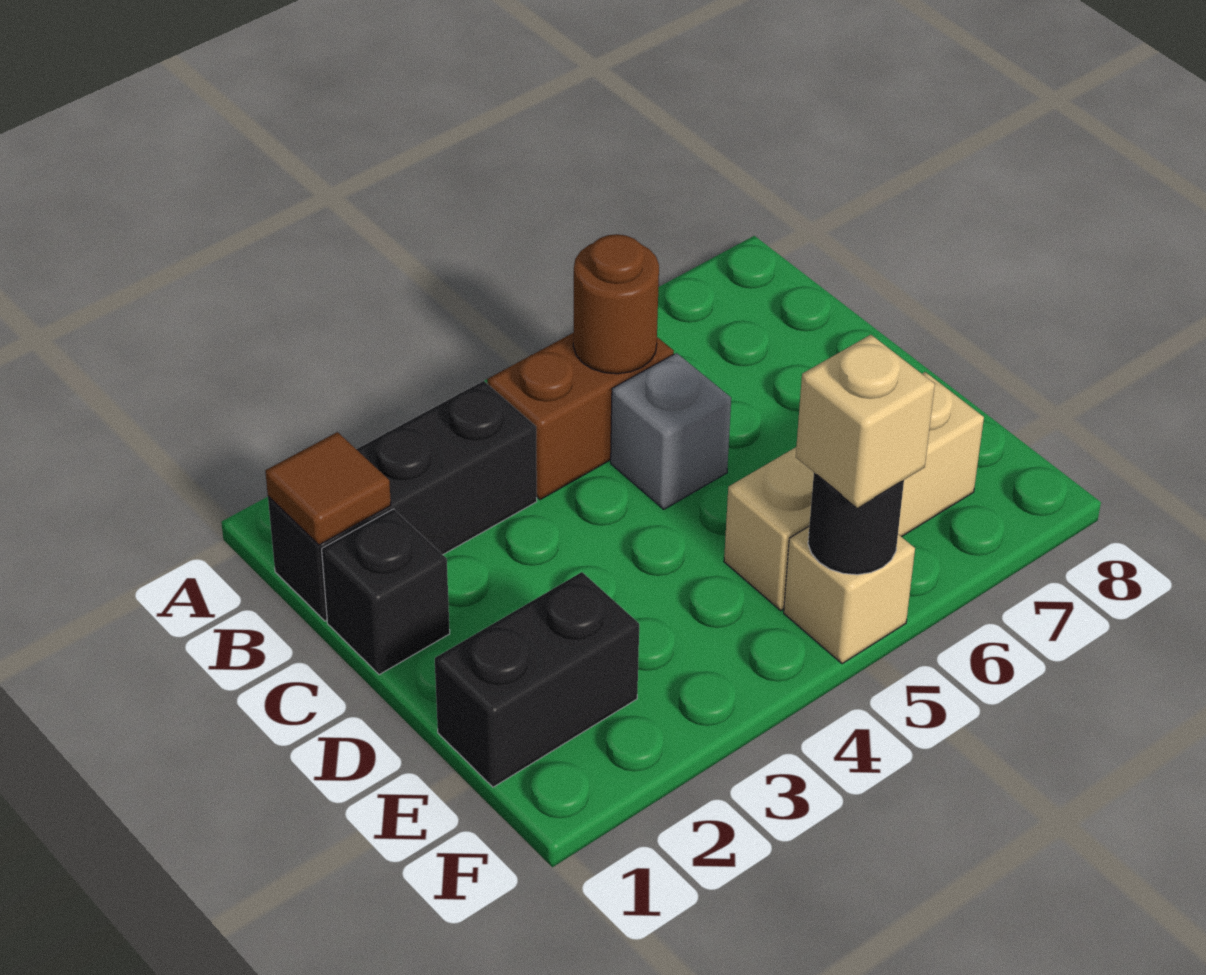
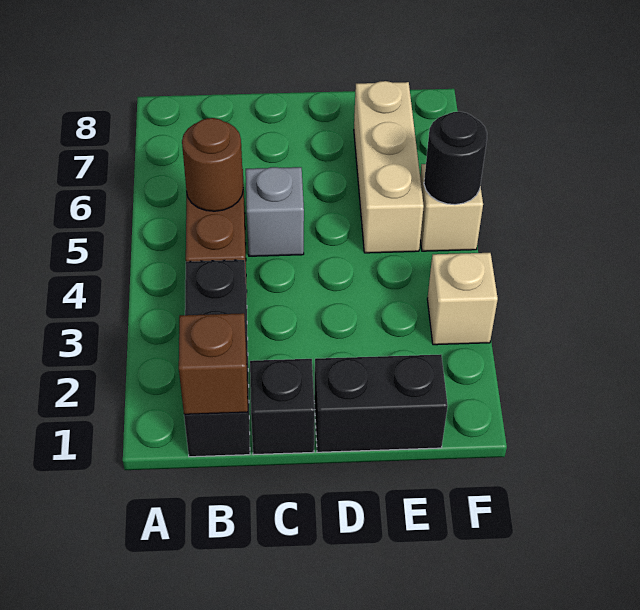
brown tile B1 level 2 -> brown brick B1 level 2
black brick E1:E2 level 1 -> black brick D1:E1 level 1
tan brick F5 level 3 -> tan brick F3 level 1

